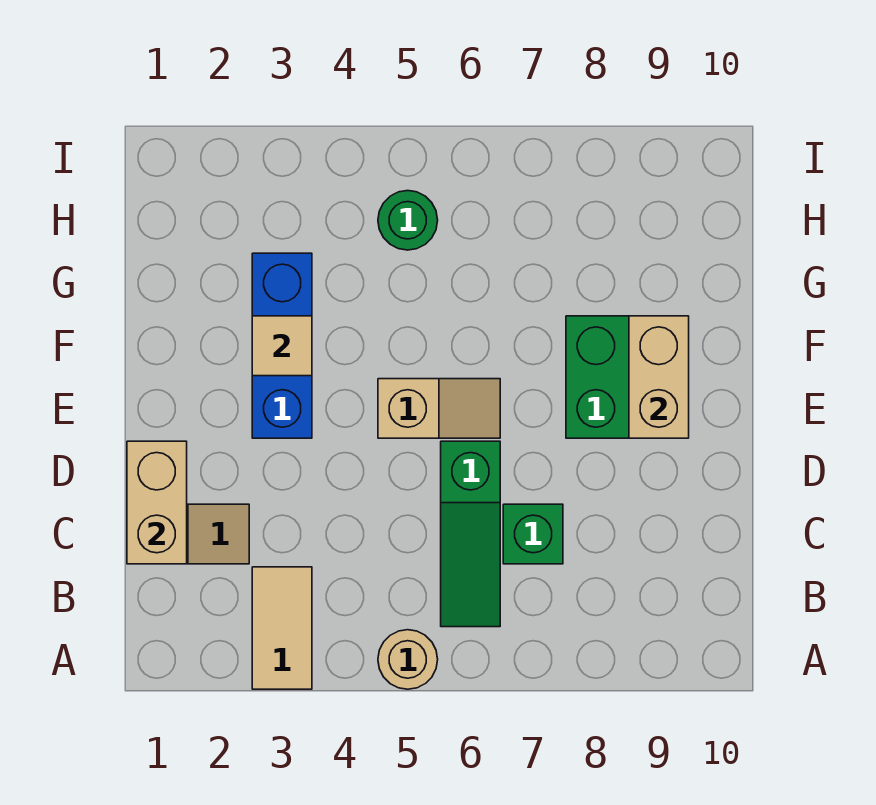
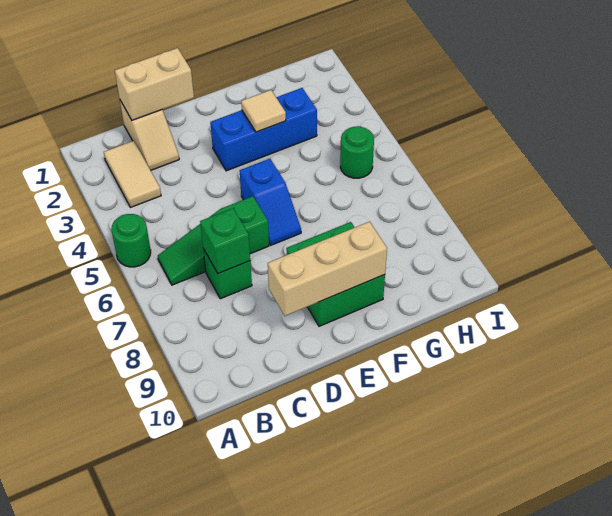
tan tile A3:B3 level 1 -> tan tile B2:B3 level 1
tan round brick A5 level 1 -> green round brick A5 level 1
none -> green brick C7 level 2
tan slope E5:E6 level 1 top 5 -> blue slope E5:E6 level 1 top 5
tan brick E9:F9 level 2 -> tan brick D9:F9 level 2

